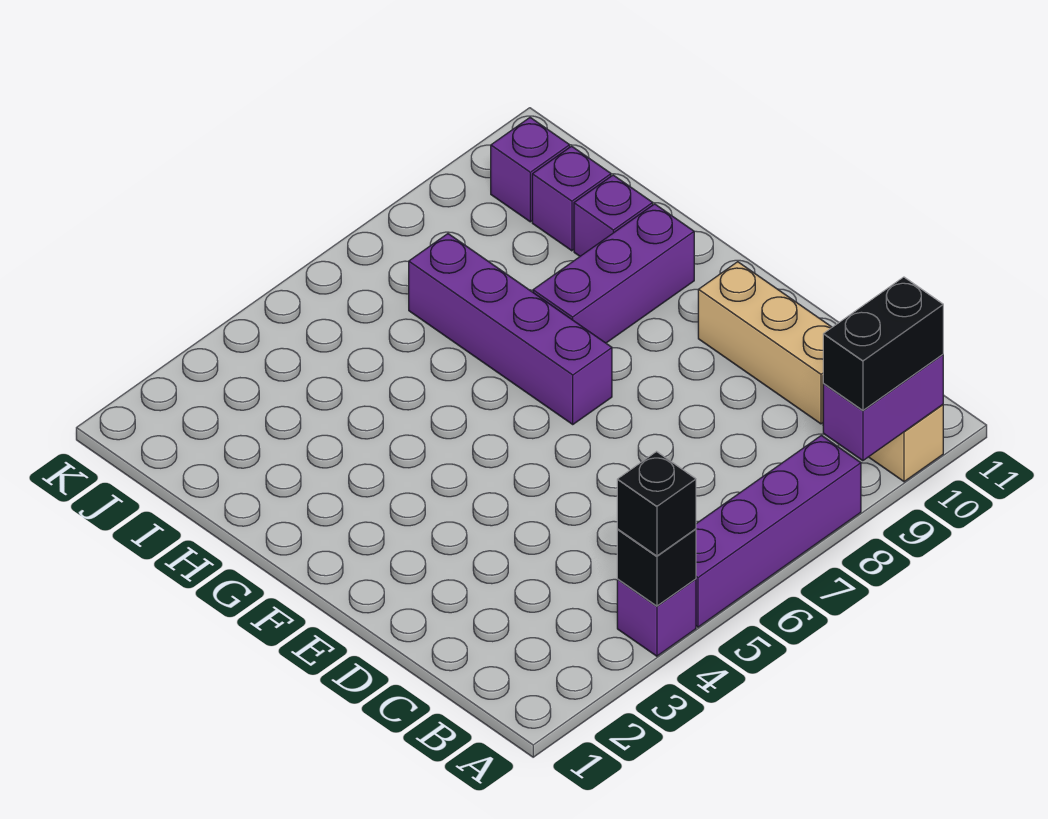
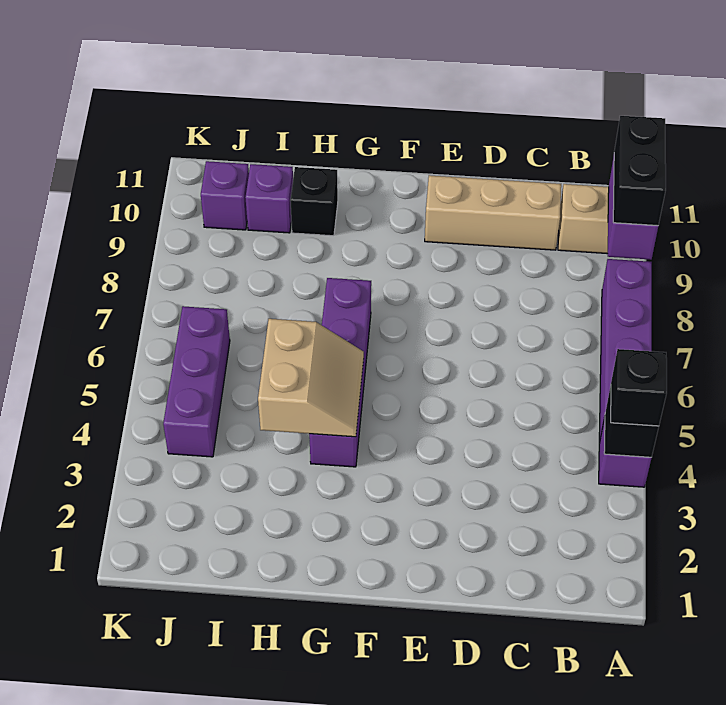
purple brick F7:I7 level 1 -> purple brick G4:G7 level 1
none -> tan slope G4:H5 level 2 top H
purple brick G8:G10 level 1 -> purple brick J4:J6 level 1
purple brick H10 level 1 -> black brick H10 level 1

